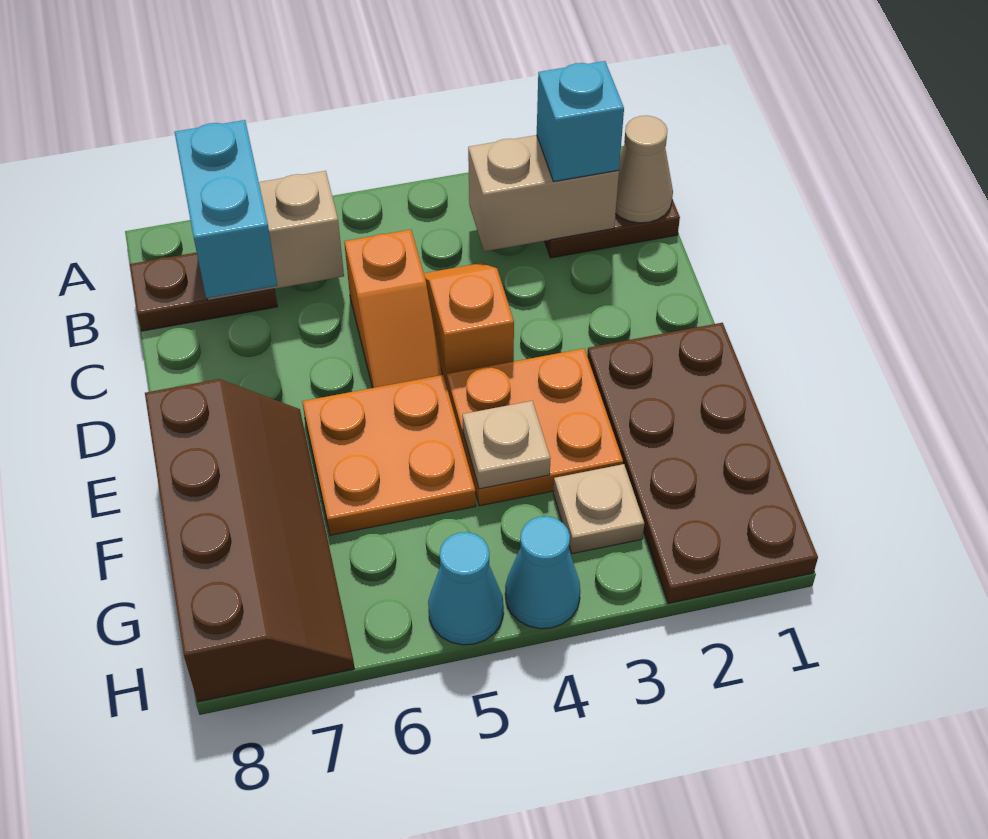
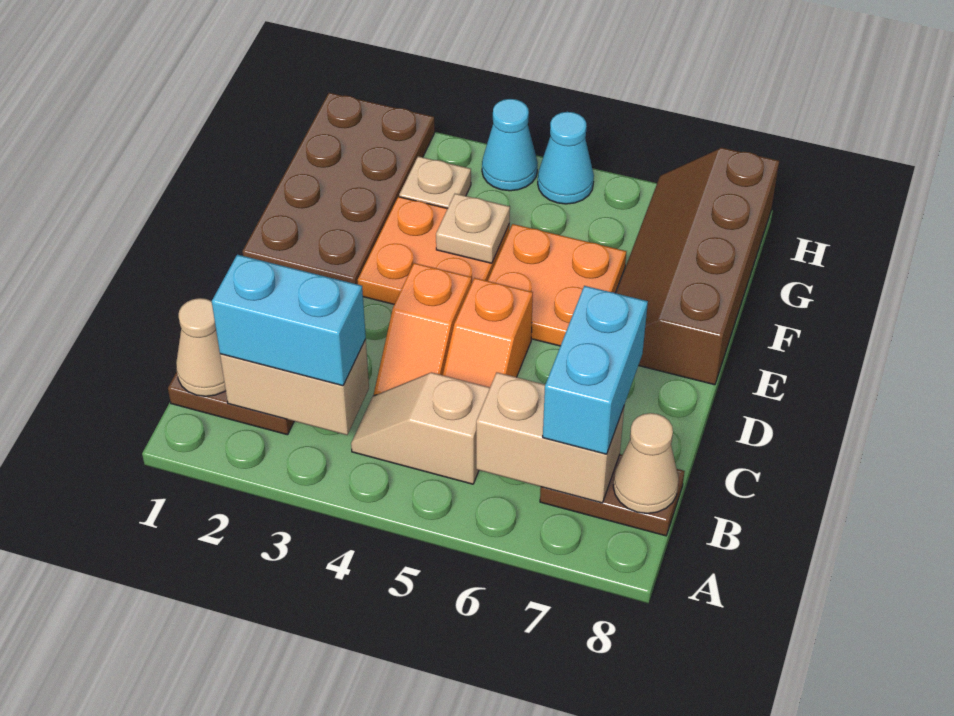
cyan brick B2 level 3 -> cyan brick B2:B3 level 3
none -> tan slope B4:B5 level 1 top 5
none -> tan cone B8 level 2
orange slope C5:D5 level 1 top C -> orange slope C5:D5 level 1 top D

